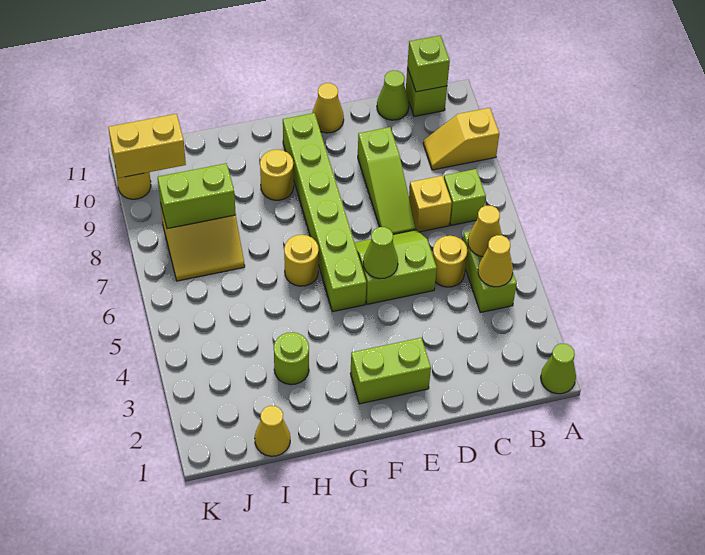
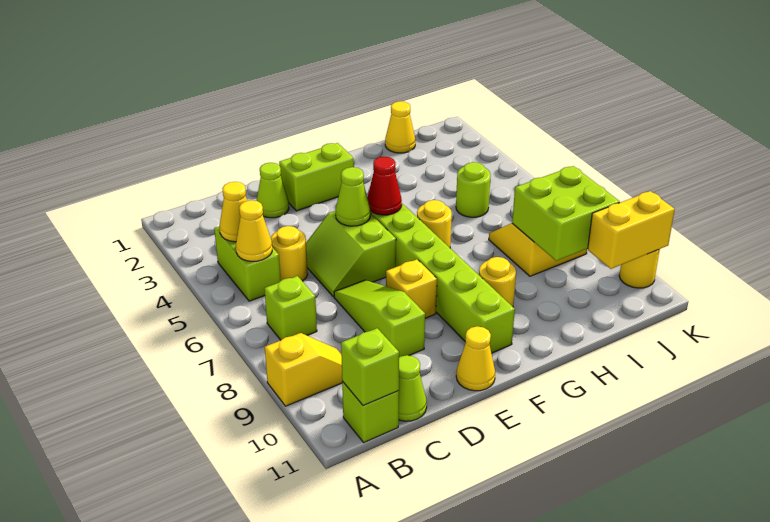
lime cone A1 level 1 -> lime cone D2 level 1
yellow brick C7 level 1 -> yellow brick E8 level 1
lime slope D5:E6 level 1 top 5 -> lime slope D5:E6 level 1 top E
none -> red cone F5 level 2
lime round brick H3 level 1 -> lime round brick I5 level 1
lime brick I8:J8 level 2 -> lime brick I8:J9 level 2

